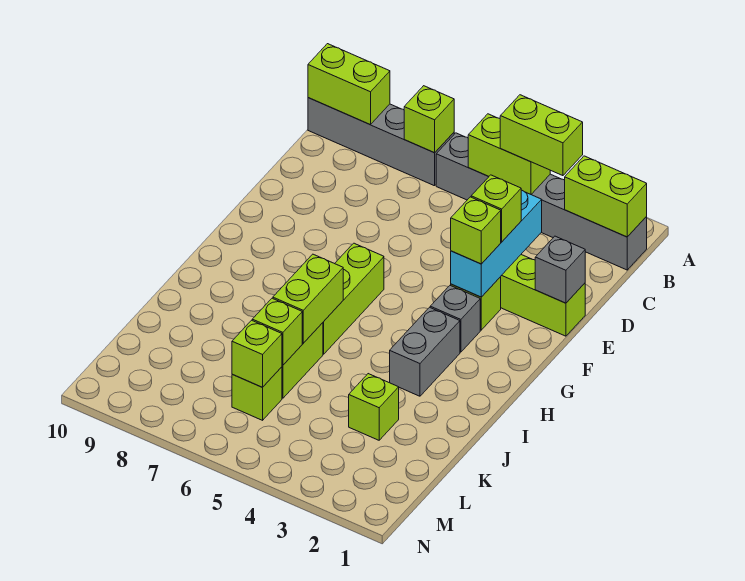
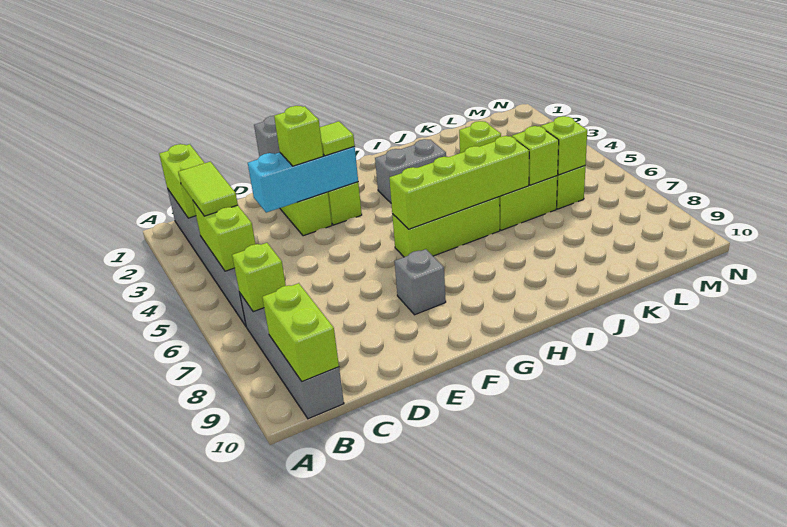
lime brick B3:B4 level 3 -> lime tile B3:B4 level 3
lime brick F3 level 3 -> lime tile F3 level 3
grey brick G3 level 1 -> grey brick F8 level 1
lime brick I6:J6 level 2 -> lime brick G6:J6 level 2

